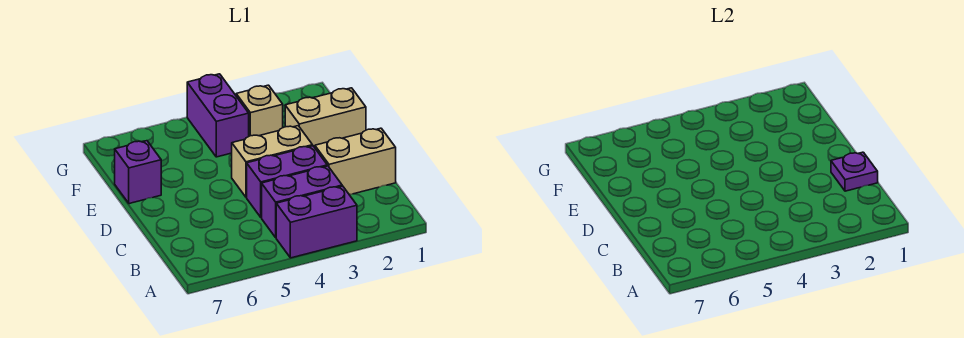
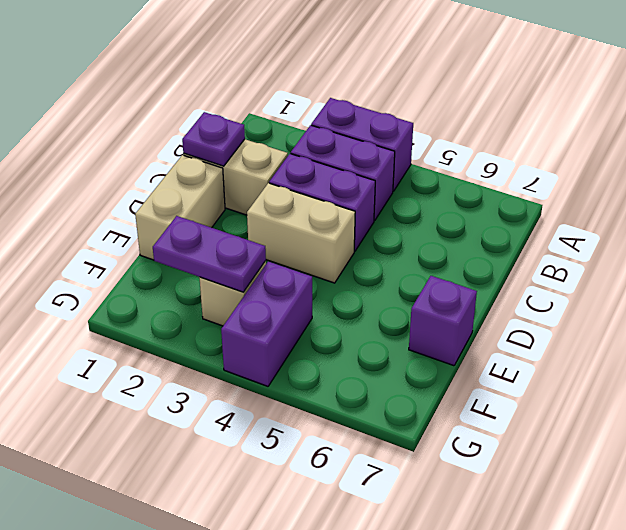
tan brick E1:E2 level 1 -> tan brick D1:E1 level 1
none -> purple plate F2:F3 level 2

